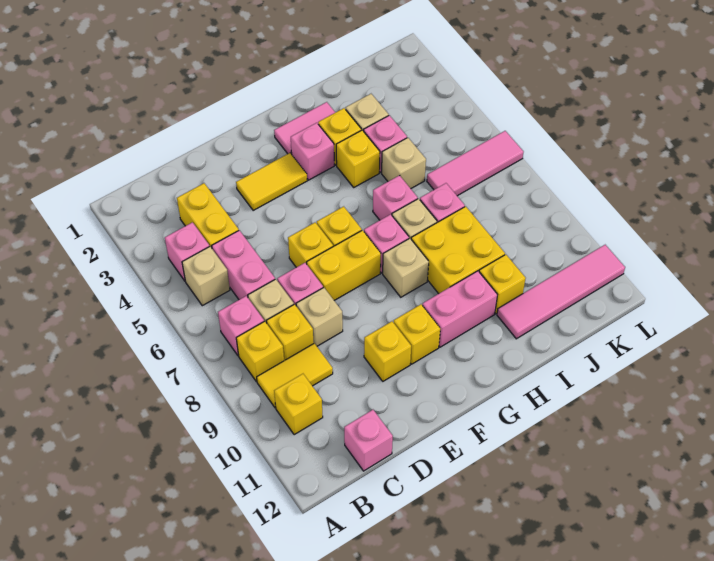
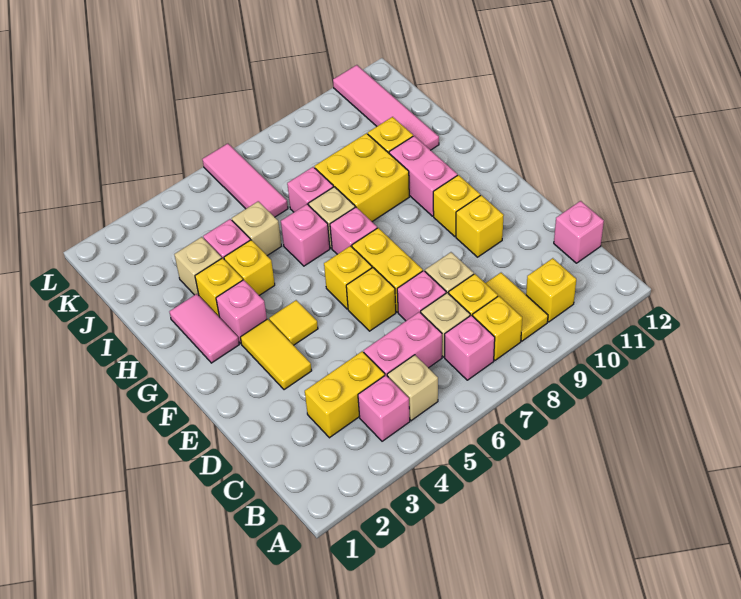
none -> yellow tile F4 level 1
tan brick G8 level 1 -> none

